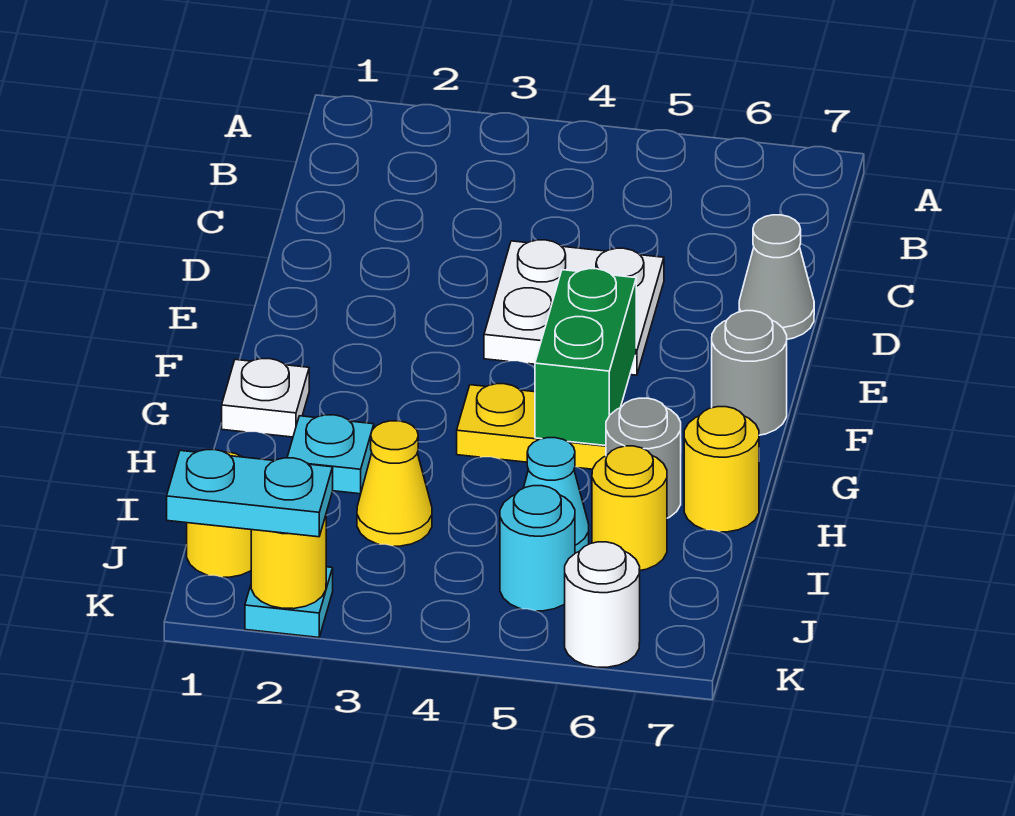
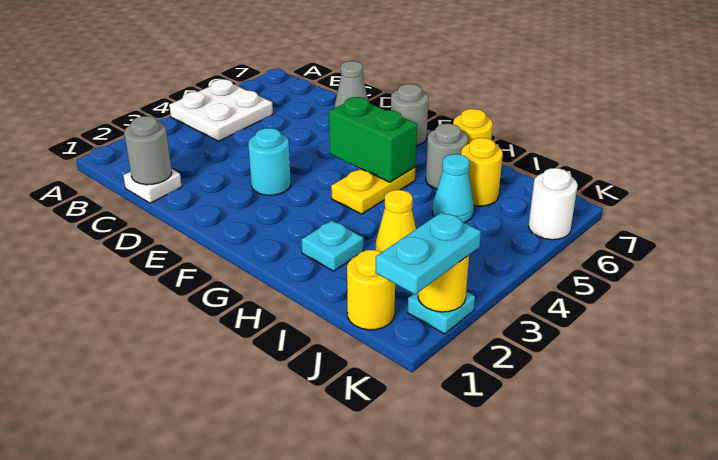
none -> grey round brick C1 level 2
white plate D4:E5 level 1 -> white plate A4:B5 level 1
white plate G1 level 1 -> white plate C1 level 1
cyan round brick J5 level 1 -> cyan round brick E3 level 1

